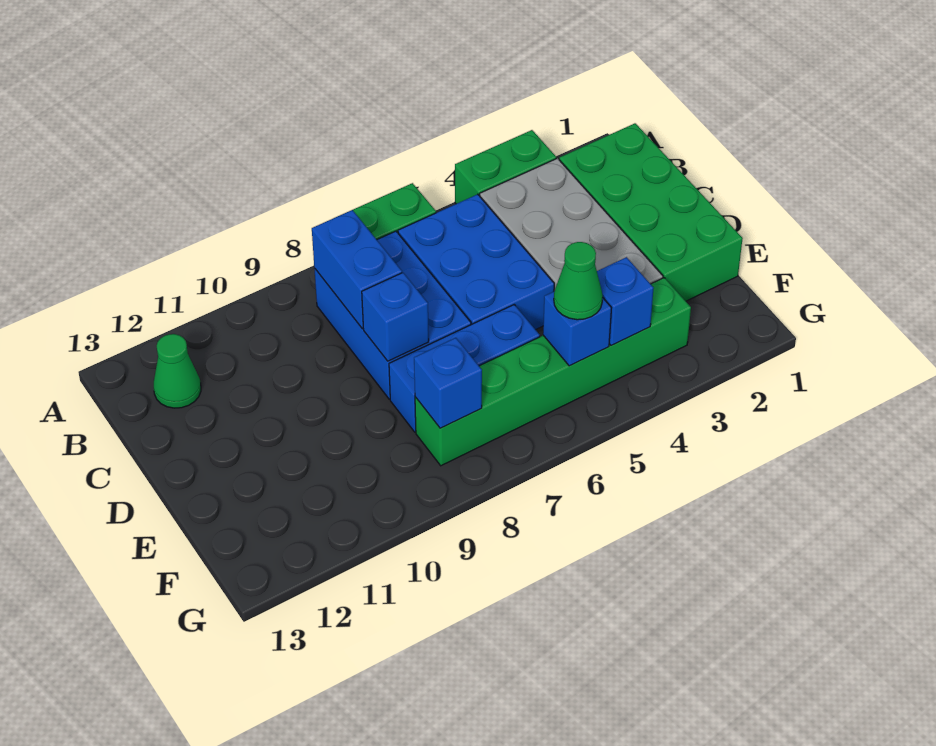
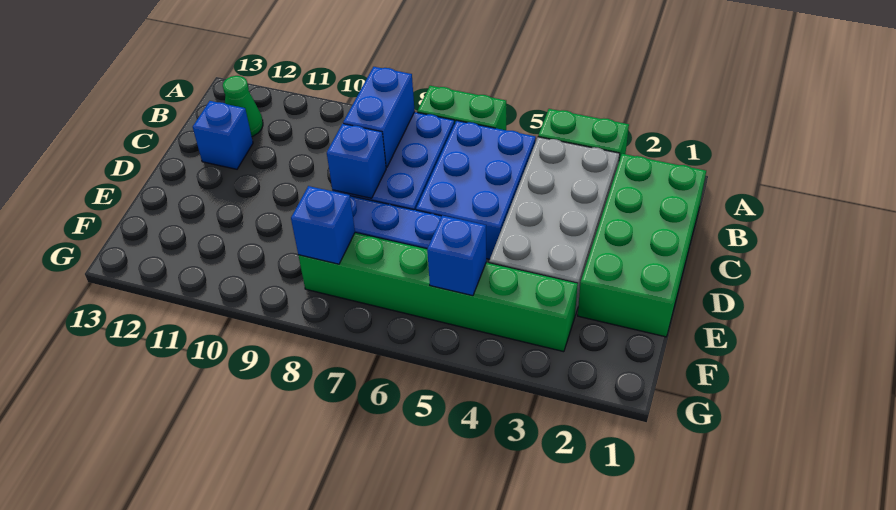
blue brick F4 level 2 -> blue brick C12 level 1
green cone F5 level 3 -> none

